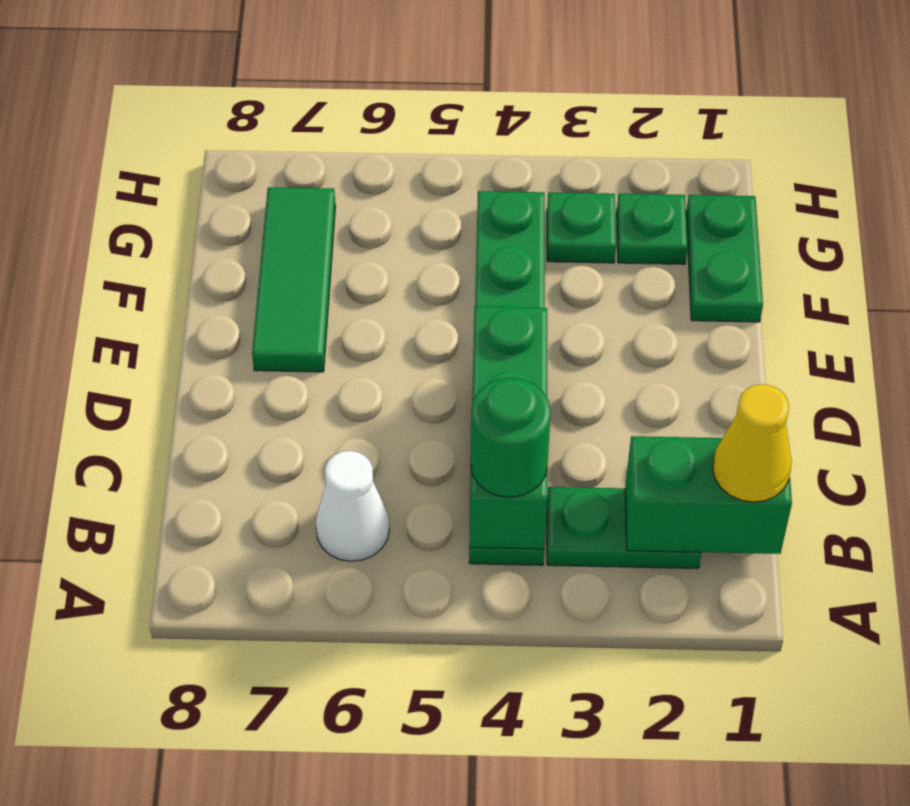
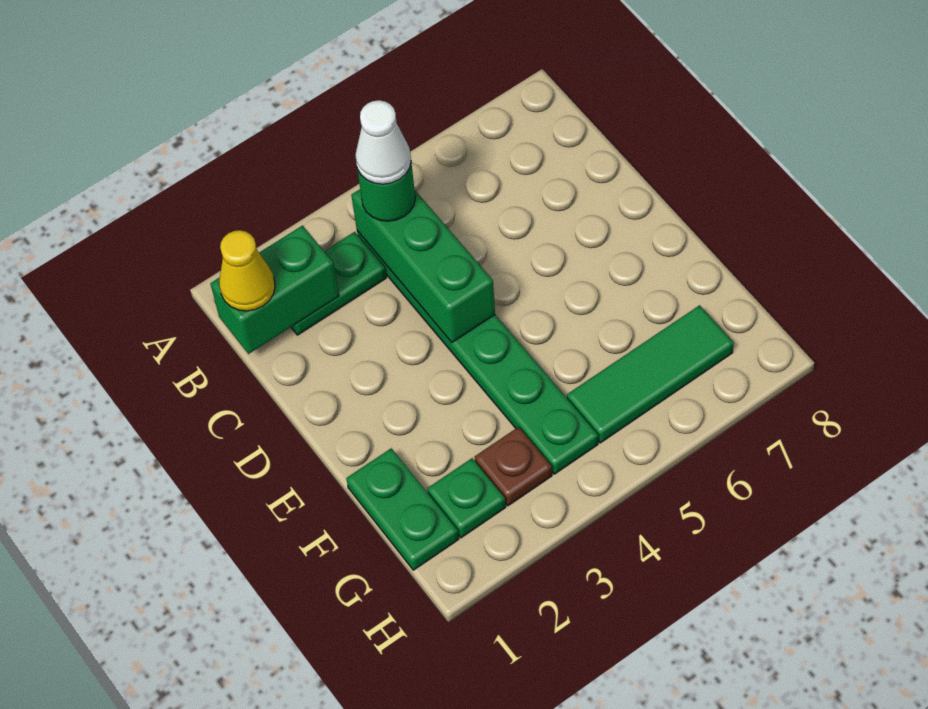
white cone B6 level 1 -> white cone B4 level 4
green tile E7:G7 level 1 -> green tile G5:G7 level 1
green plate G3 level 1 -> brown plate G3 level 1

